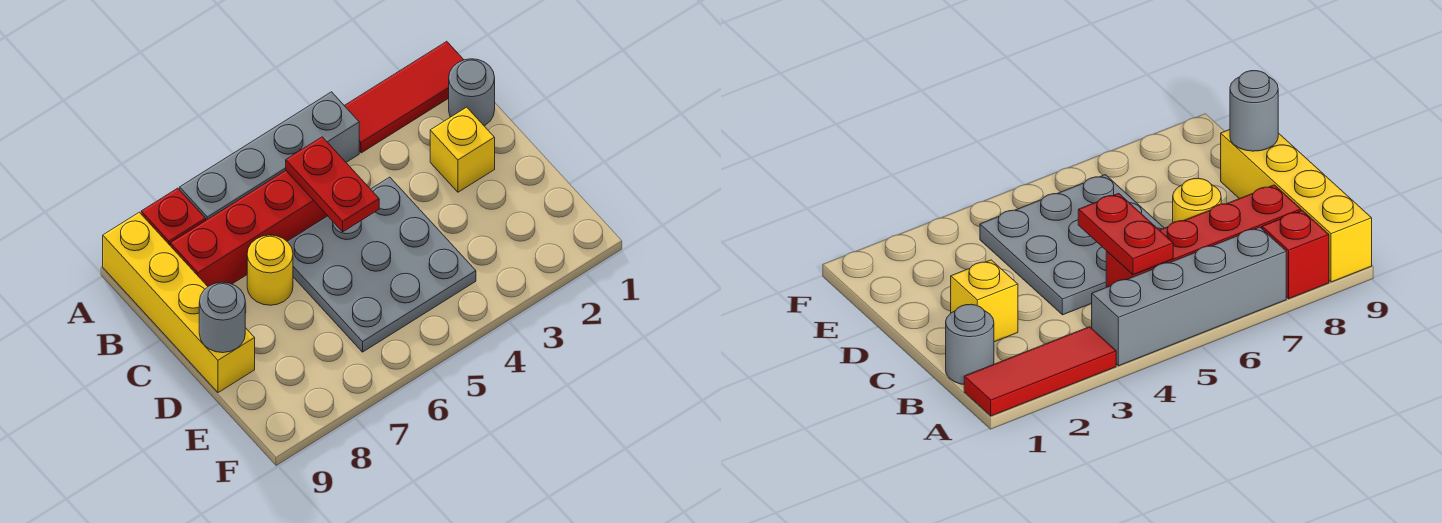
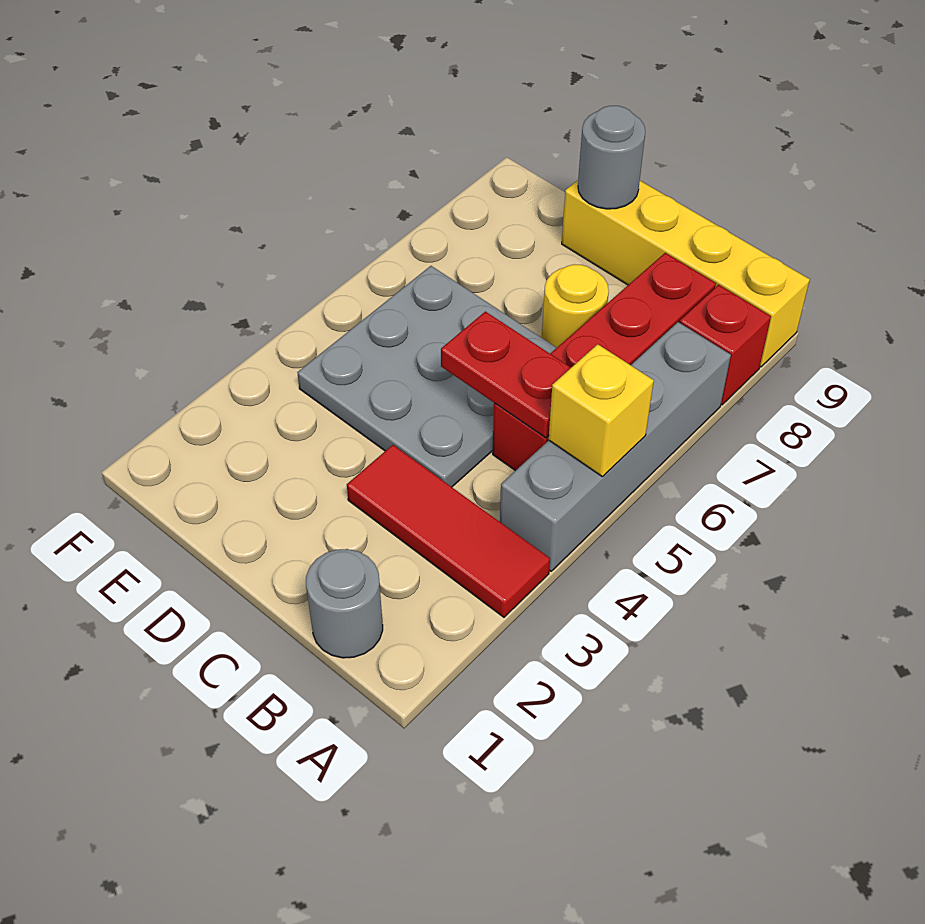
red tile A1:A3 level 1 -> red tile A3:C3 level 1
yellow brick C2 level 1 -> yellow brick A5 level 2

